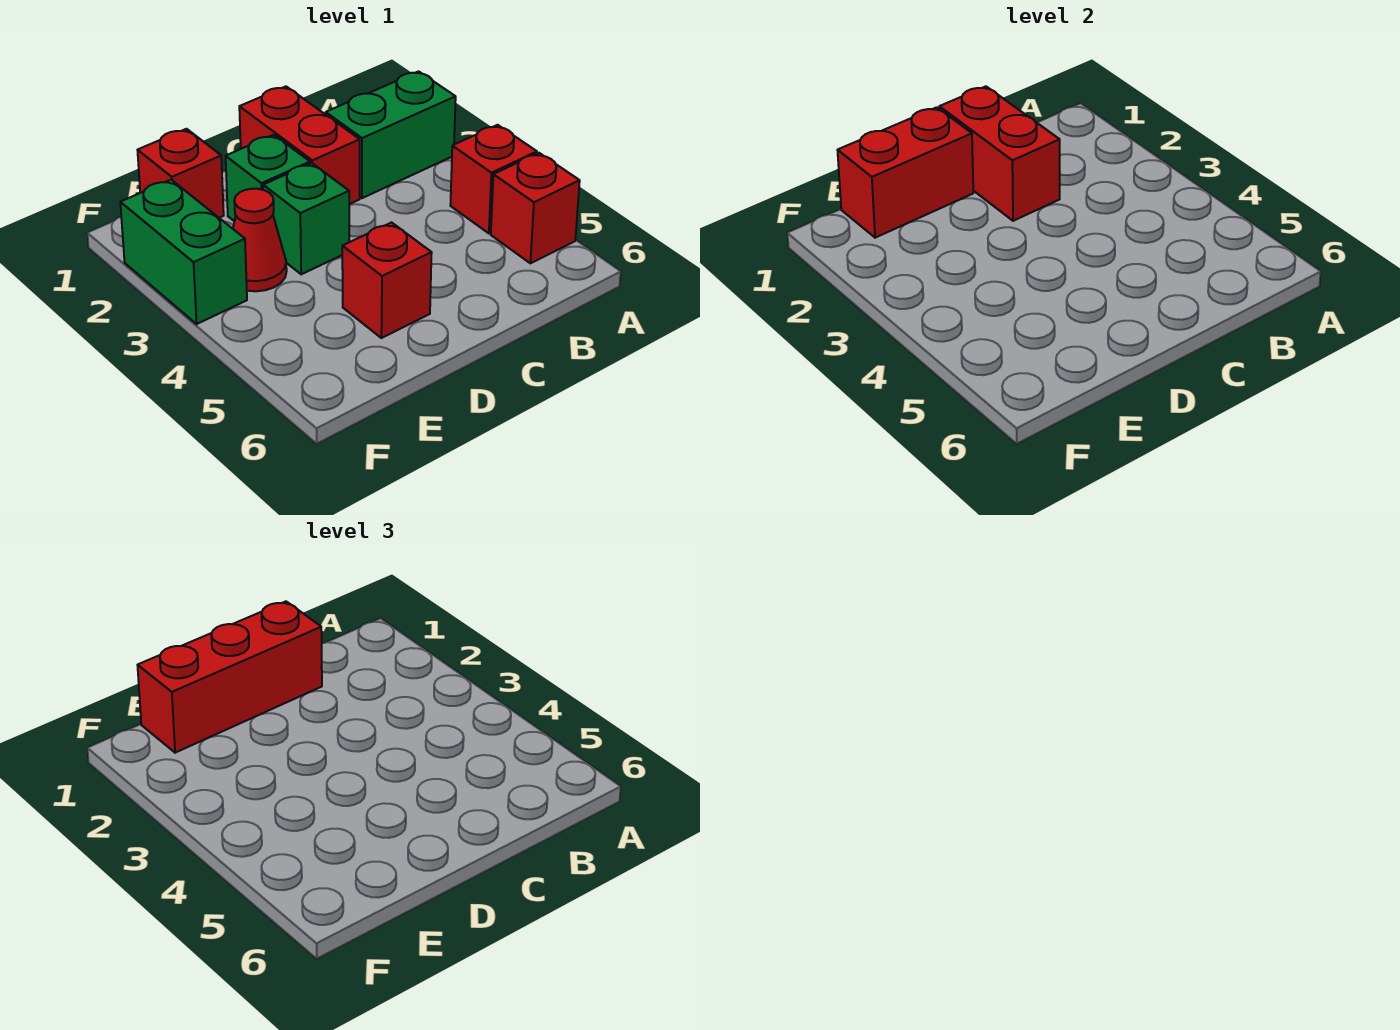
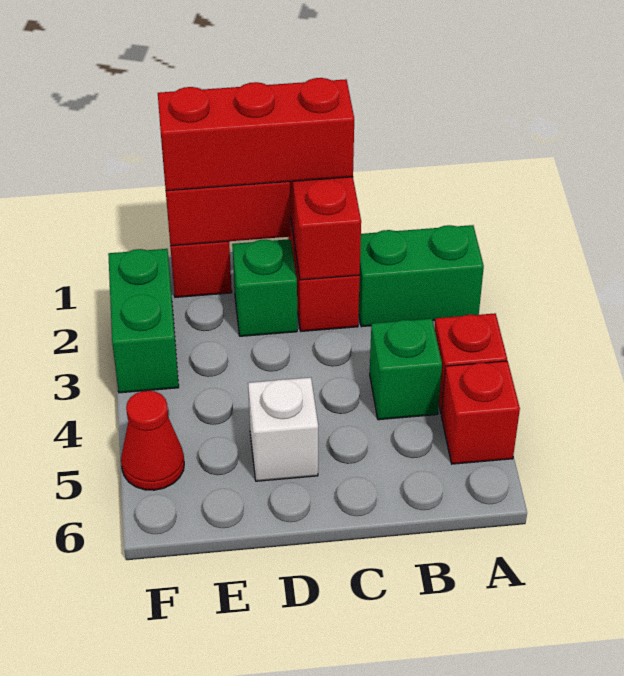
green brick D3 level 1 -> green brick B4 level 1
red brick D5 level 1 -> white brick D5 level 1
red cone E3 level 1 -> red cone F5 level 1

